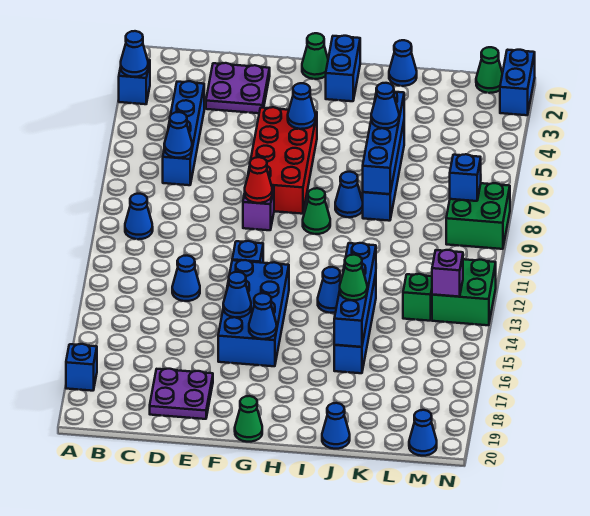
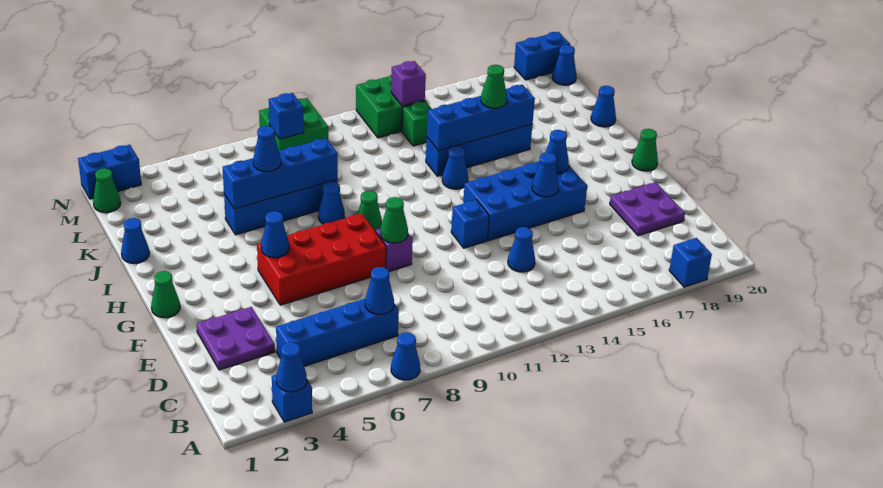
blue cone B10 level 1 -> blue cone A7 level 1
red cone F9 level 2 -> green cone F9 level 2
blue brick H1:H2 level 1 -> blue brick N19:N20 level 1

